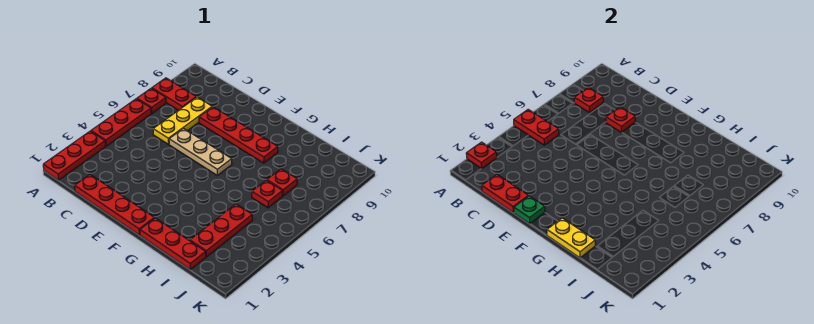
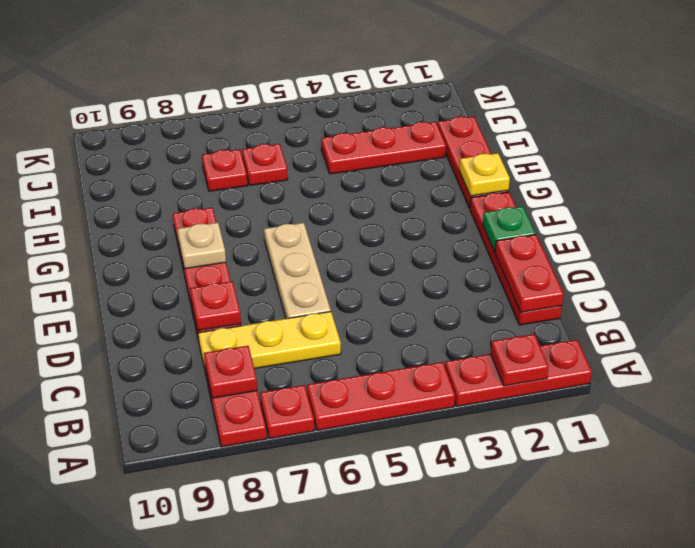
red plate A5:B5 level 2 -> none
none -> tan plate F8 level 2
yellow plate G1:H1 level 2 -> yellow plate G1 level 2

